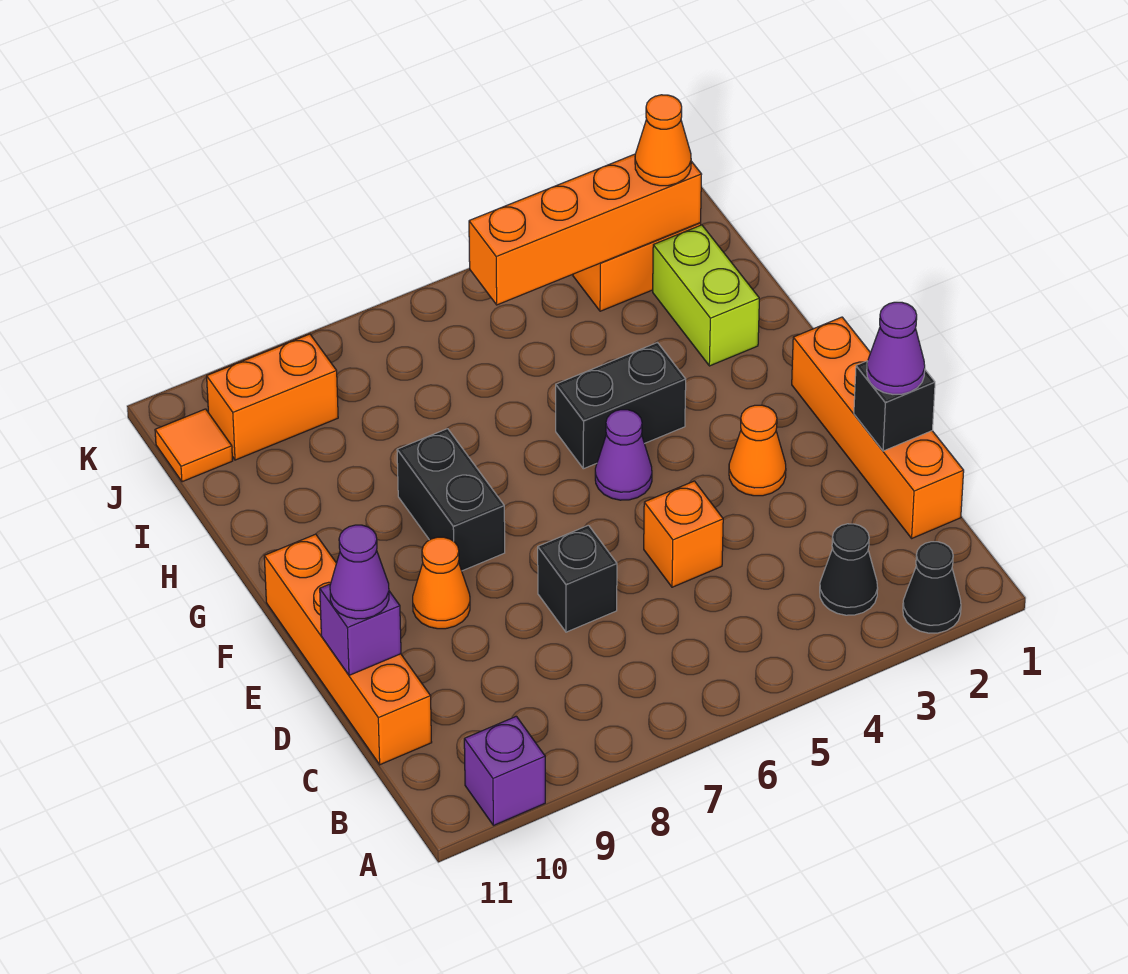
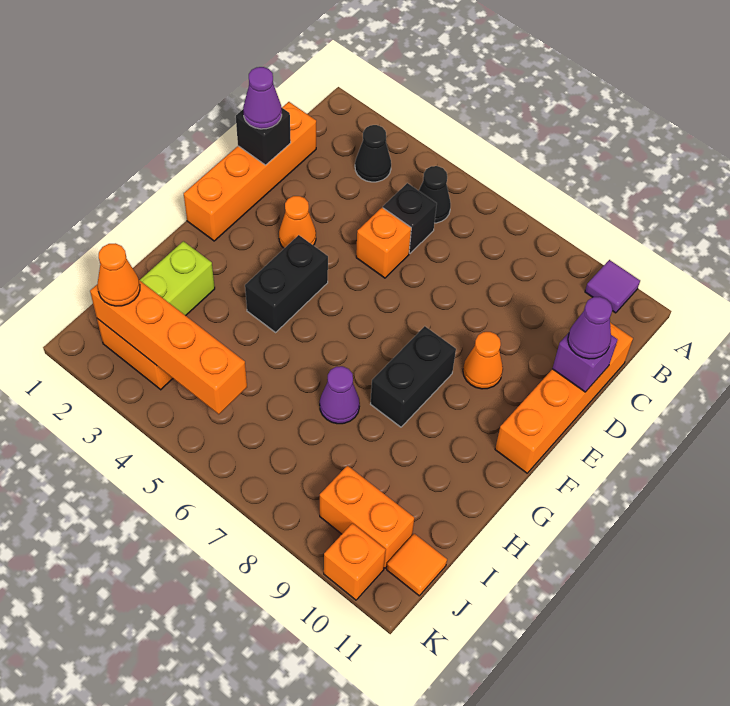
black cone A2 level 1 -> black cone B5 level 1
purple brick A10 level 1 -> purple tile A10 level 1
black brick D7 level 1 -> black brick C5 level 1
purple cone F5 level 1 -> purple cone H7 level 1
black brick G4:G5 level 1 -> black brick F4:G4 level 1
none -> orange brick K10 level 1

